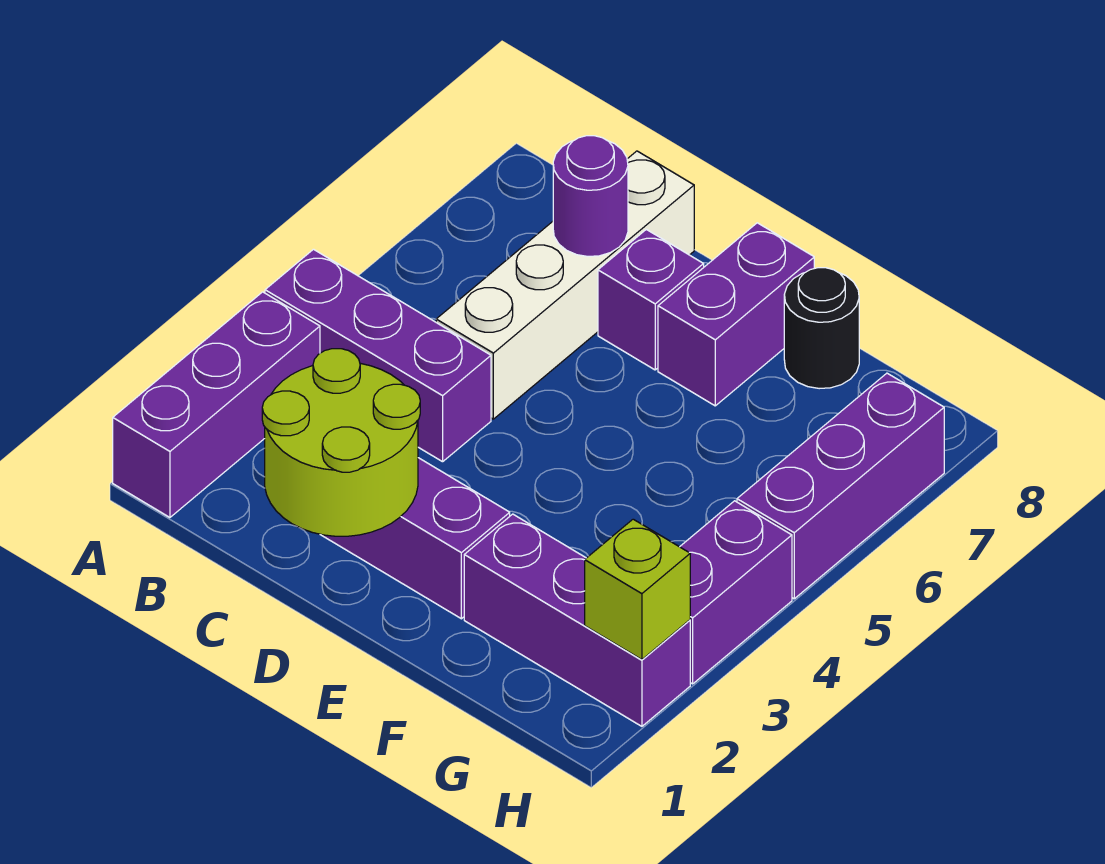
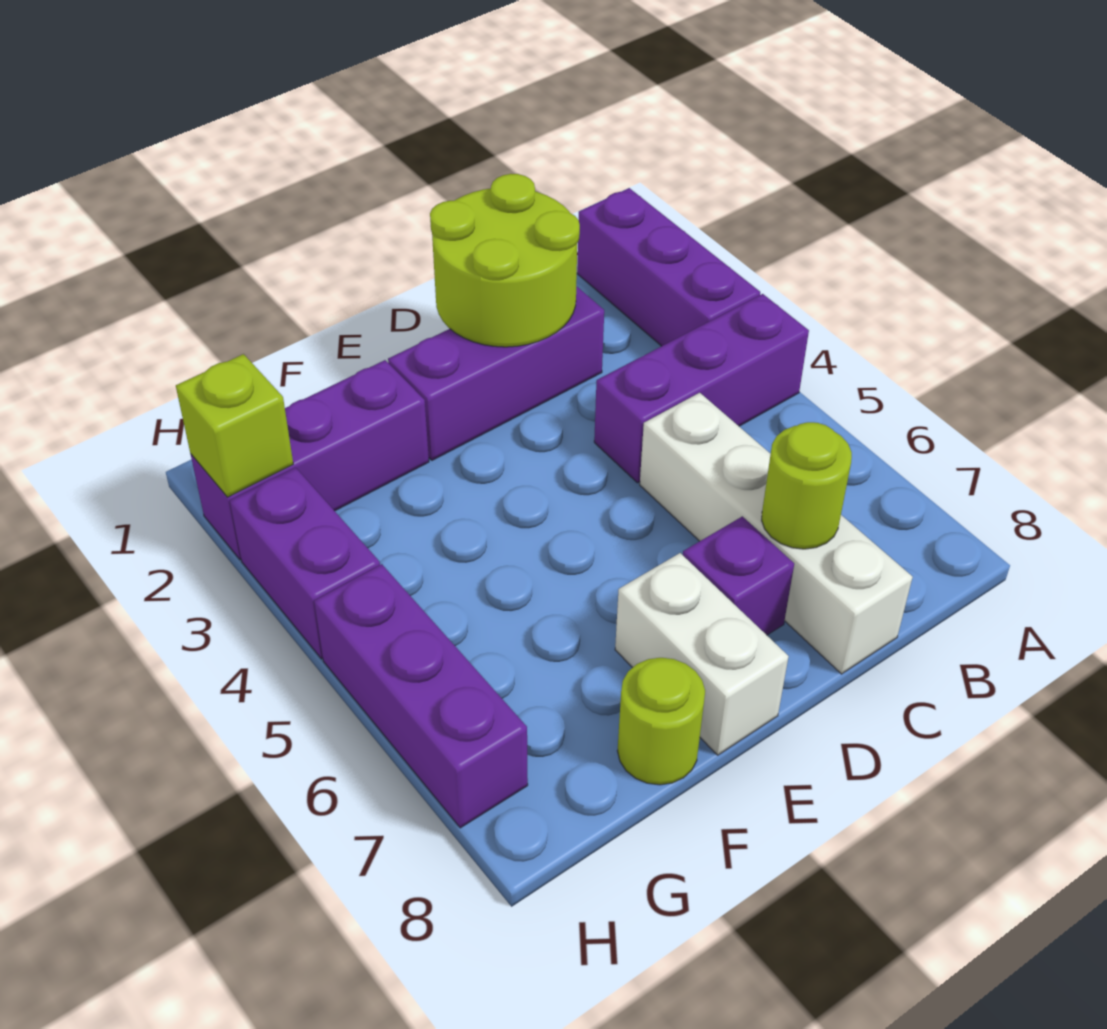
purple round brick C7 level 2 -> lime round brick C7 level 2
purple brick E7:E8 level 1 -> white brick E7:E8 level 1
black round brick F8 level 1 -> lime round brick F8 level 1

